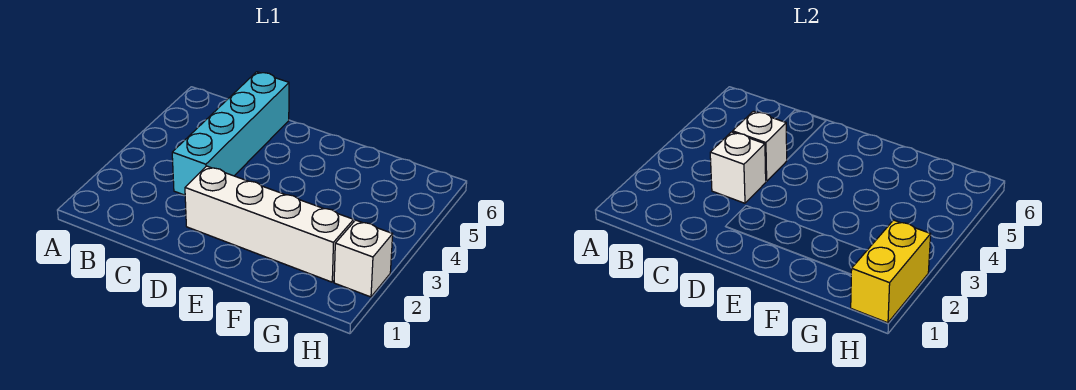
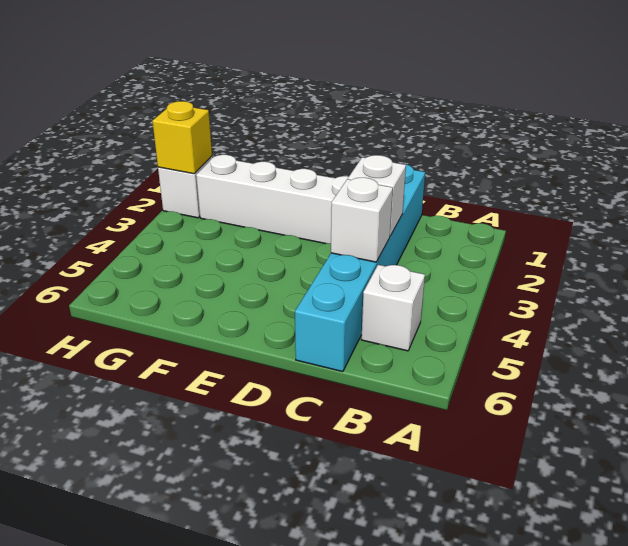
none -> white brick B5 level 1
cyan brick C3:C6 level 1 -> cyan brick C1:C6 level 1
yellow brick H1:H2 level 2 -> yellow brick H2 level 2

